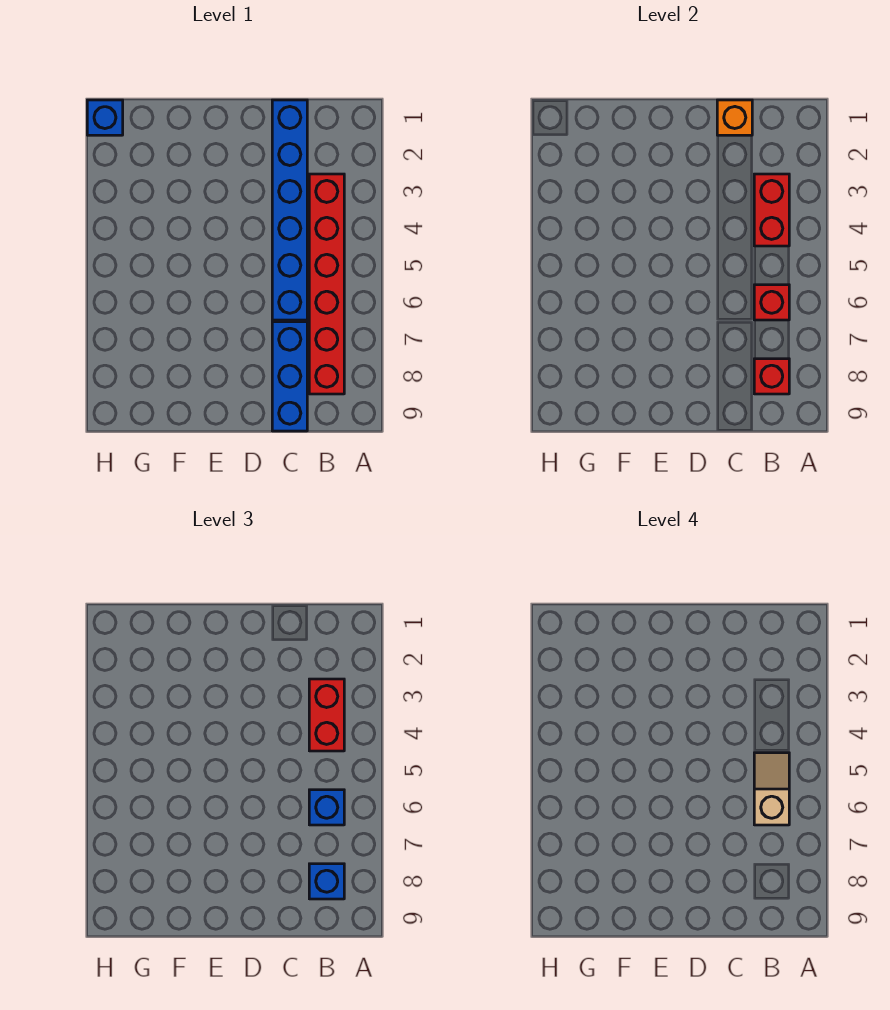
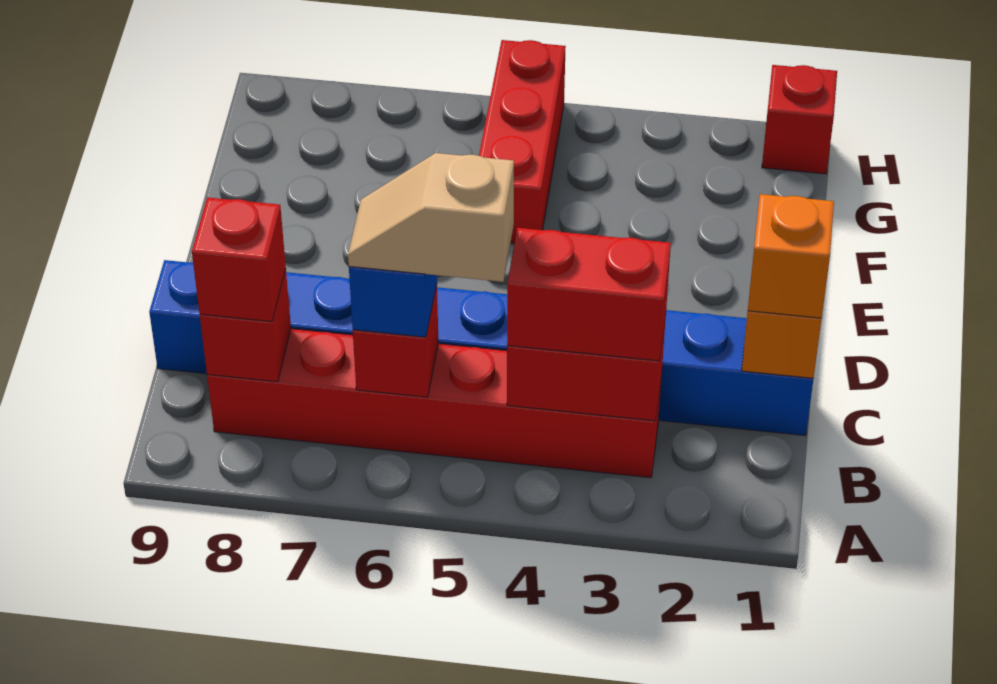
tan slope B5:B6 level 4 top 6 -> tan slope B5:B6 level 4 top 5
blue brick B8 level 3 -> red brick B8 level 3
none -> orange brick C1 level 3
none -> red brick F5:H5 level 1
blue brick H1 level 1 -> red brick H1 level 1

